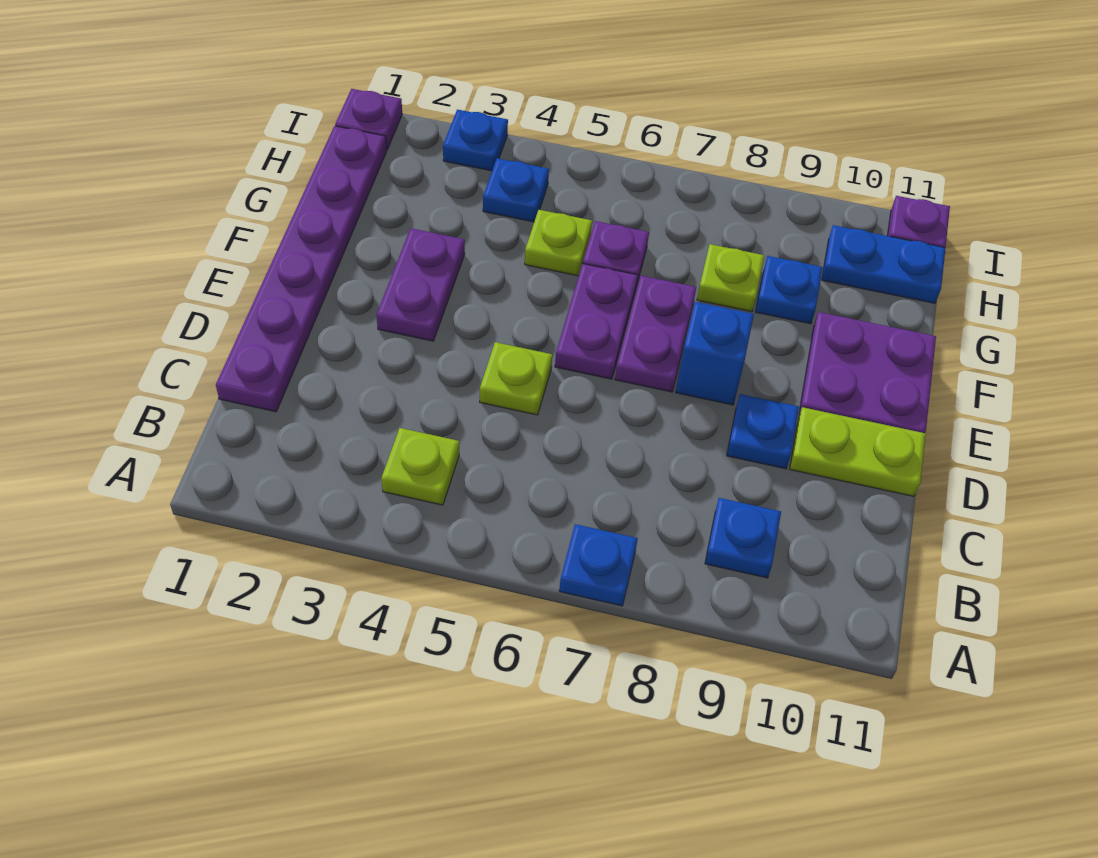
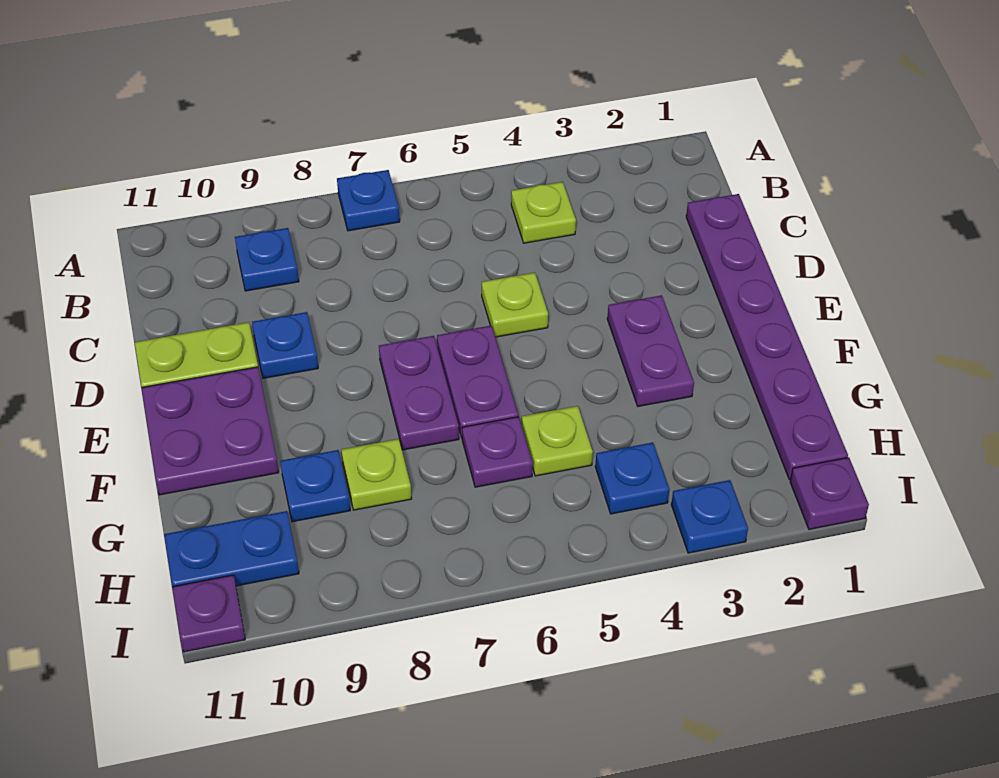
blue brick E8 level 1 -> none

